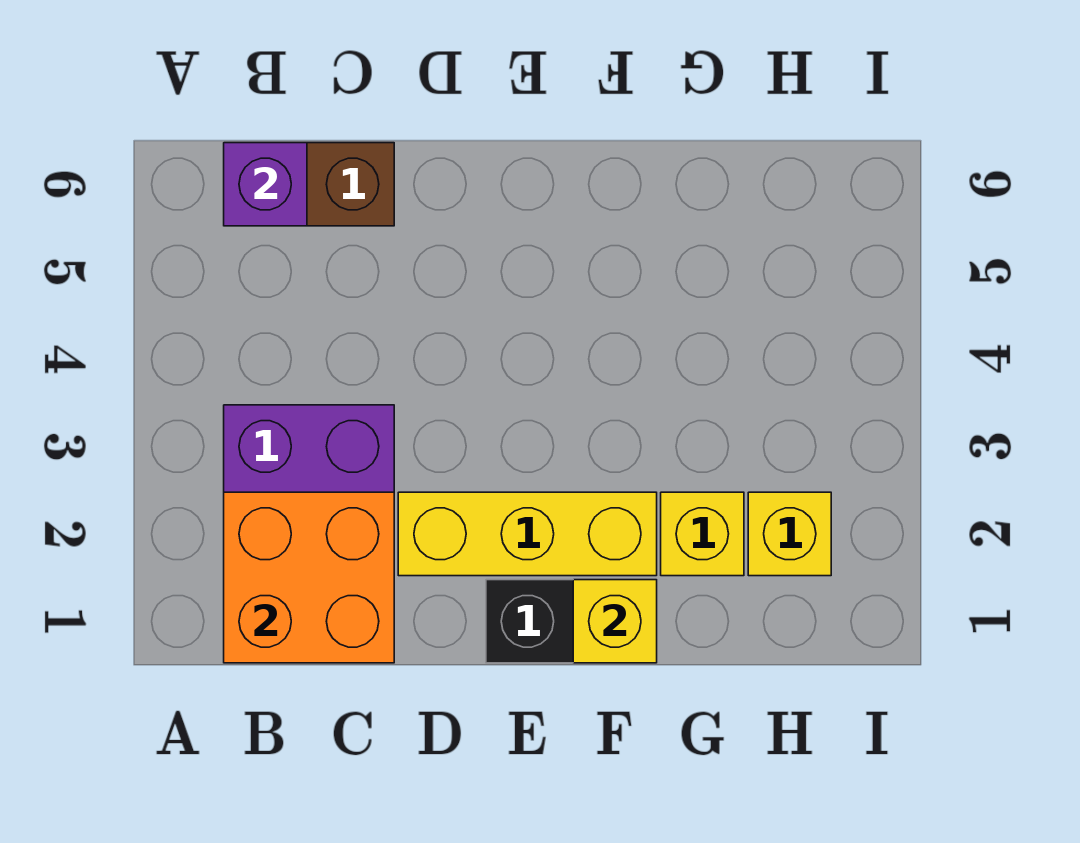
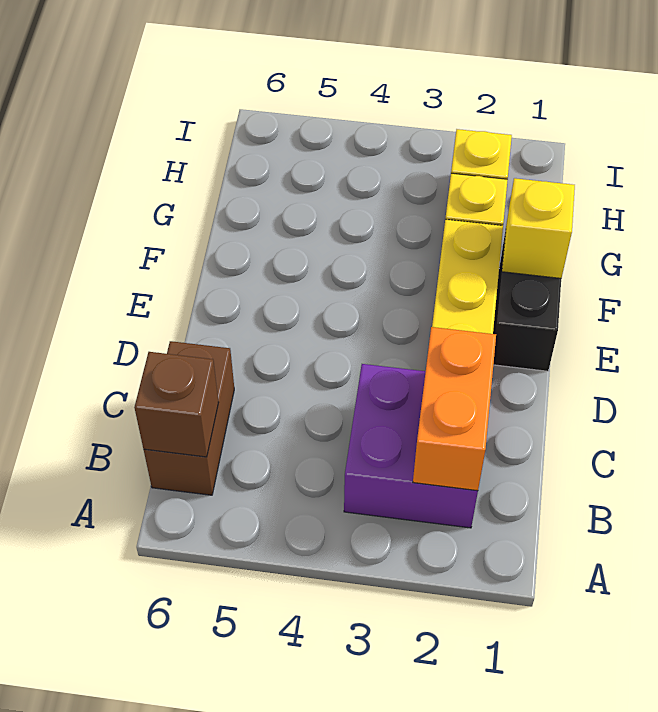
orange brick B1:C2 level 2 -> orange brick B2:C2 level 2
purple brick B6 level 2 -> brown brick B6 level 2

